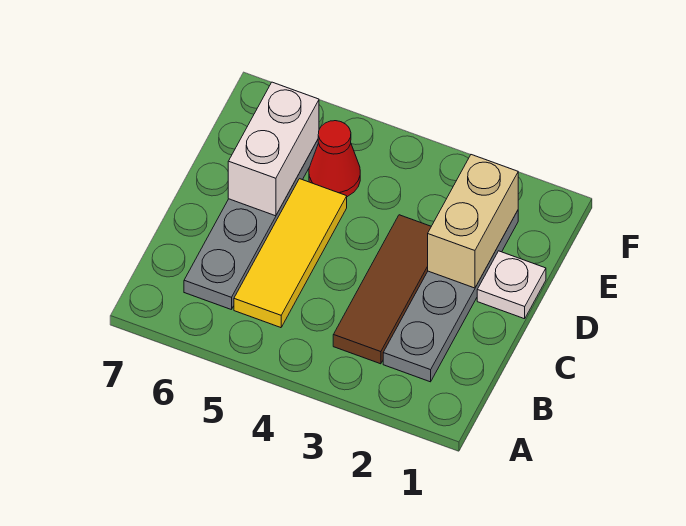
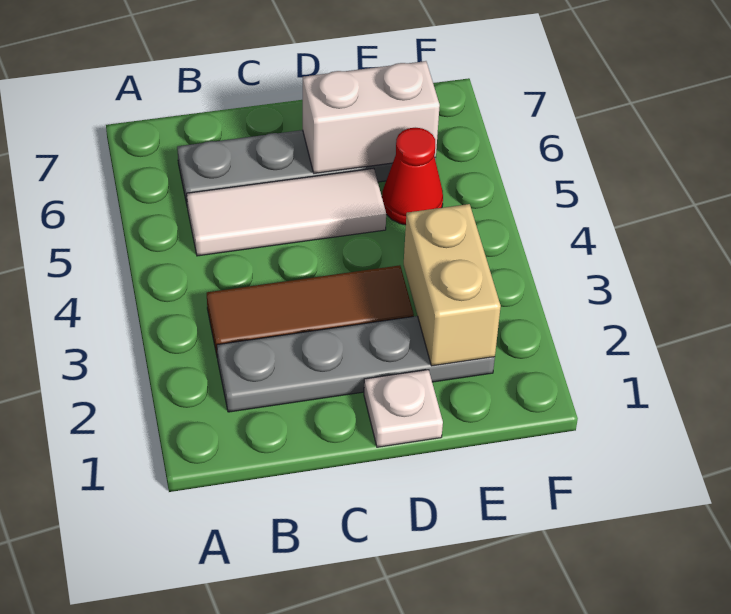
yellow tile B5:D5 level 1 -> white tile B5:D5 level 1
tan brick D2:E2 level 2 -> tan brick E2:E3 level 2

